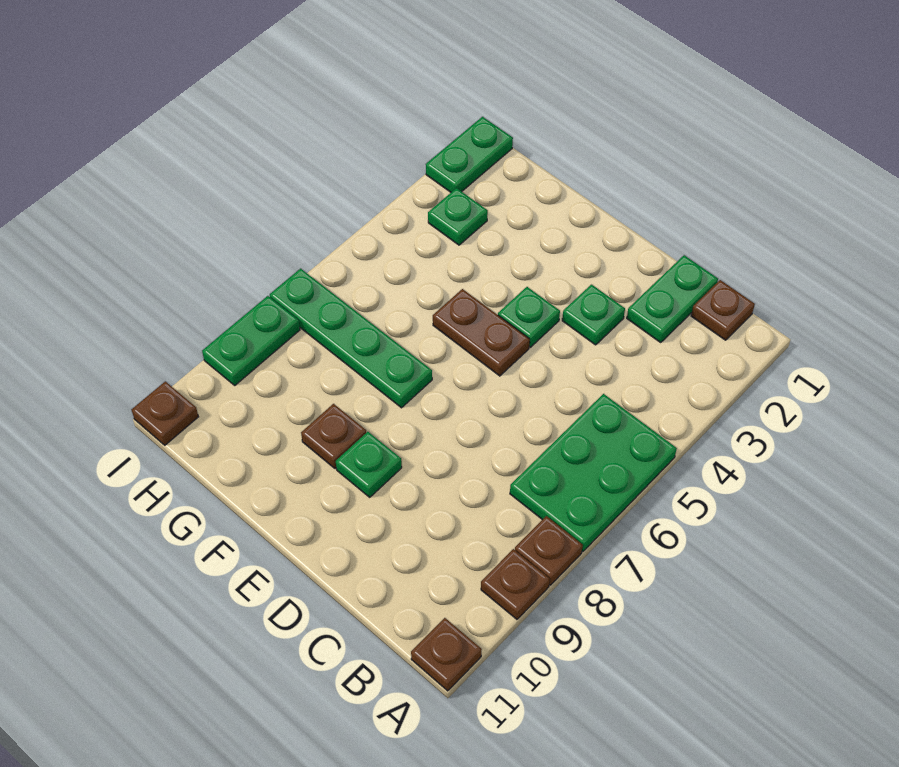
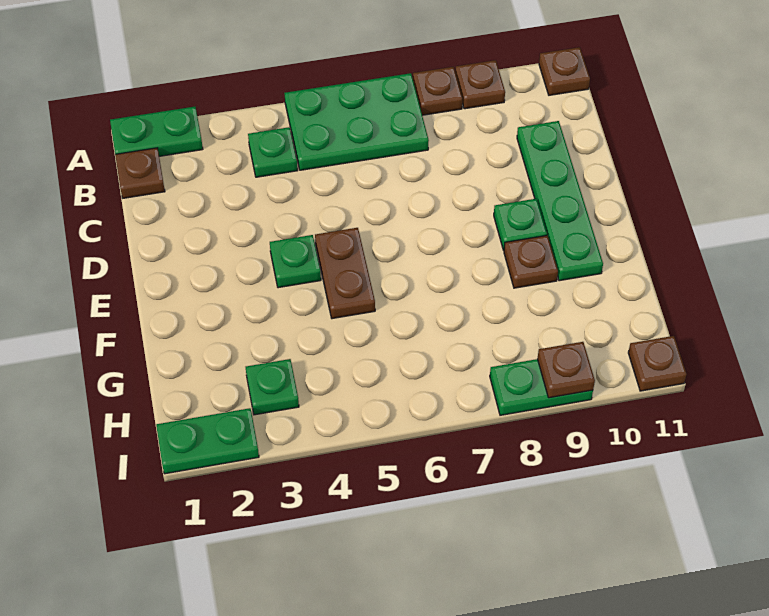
green plate C1:C2 level 1 -> green plate A1:A2 level 1
green plate D3 level 1 -> green plate B4 level 1
green plate F7:I7 level 1 -> green plate C10:F10 level 1
none -> brown plate I9 level 2

